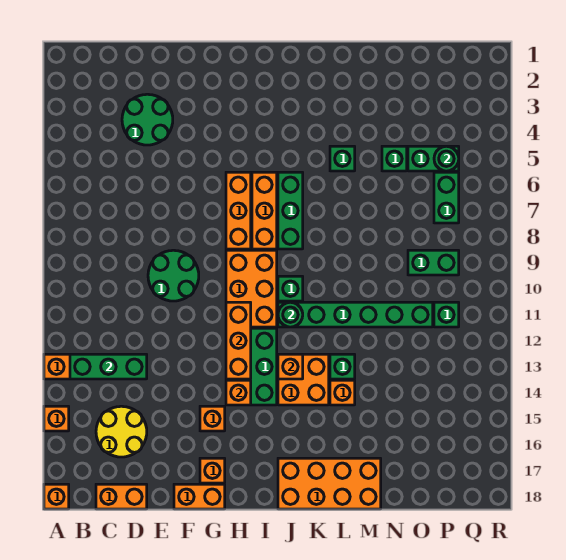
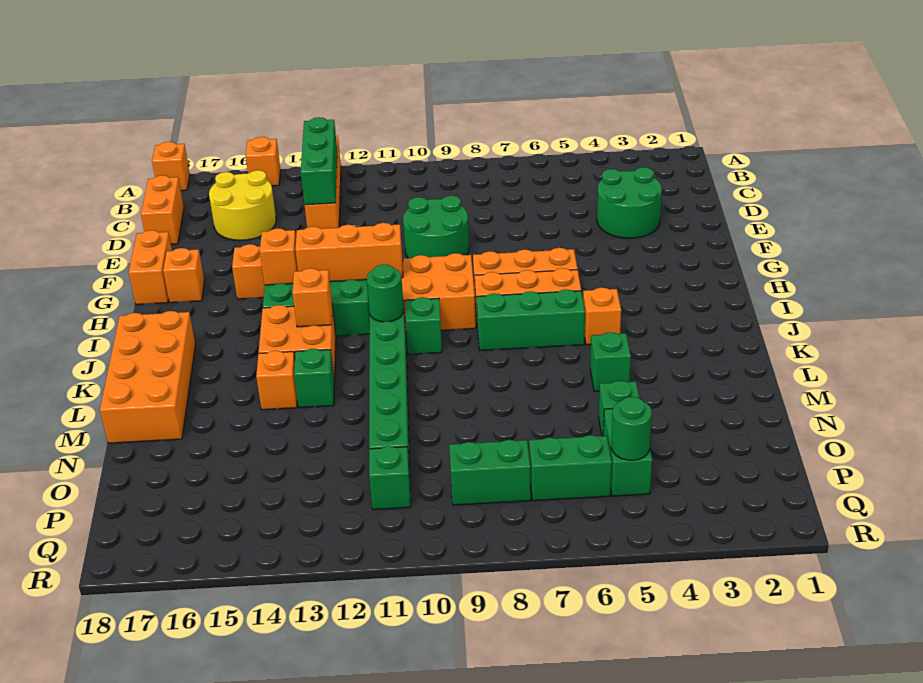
none -> orange brick J5 level 1
green brick O9:P9 level 1 -> green brick P8:P9 level 1

